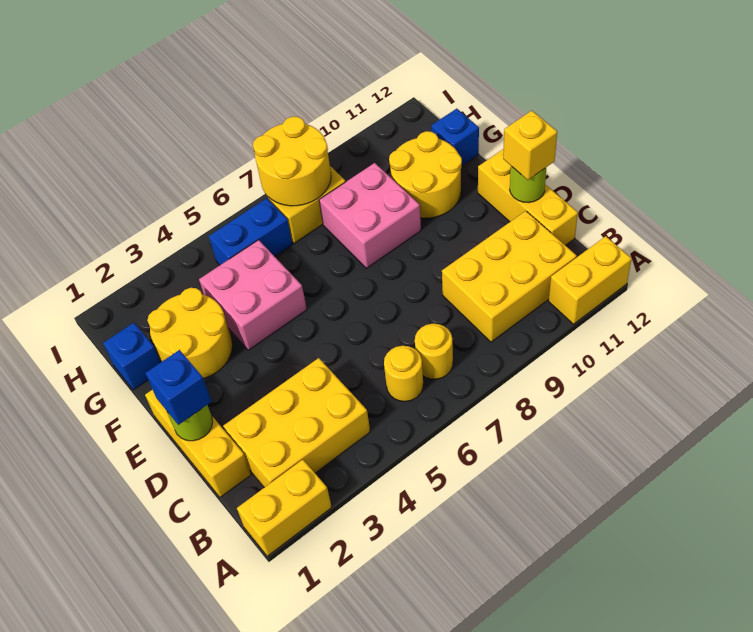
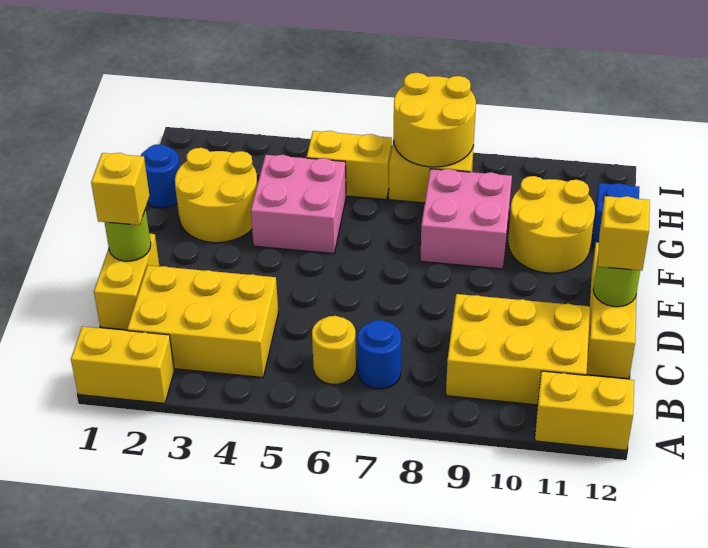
yellow round brick B7 level 1 -> blue round brick B7 level 1
yellow brick C1:E1 level 1 -> yellow brick C1:D1 level 1
blue brick D1 level 3 -> yellow brick D1 level 3
blue brick G1 level 1 -> blue round brick G1 level 1
blue brick H5:H6 level 1 -> yellow brick H5:H6 level 1

